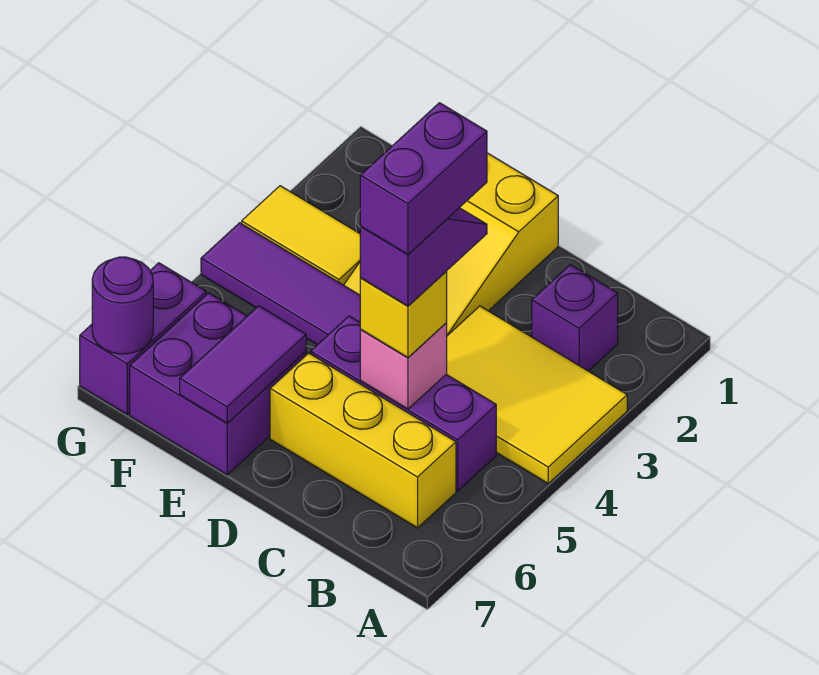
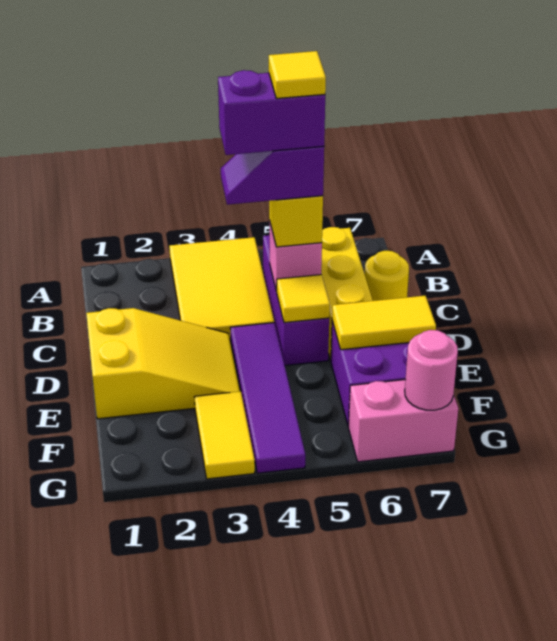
purple brick B2 level 1 -> none
none -> yellow tile C5 level 6
none -> yellow round brick C7 level 1
none -> yellow tile D5 level 2
purple tile E6:E7 level 2 -> yellow tile E6:E7 level 2
purple brick G6:G7 level 1 -> pink brick G6:G7 level 1
purple round brick G7 level 2 -> pink round brick G7 level 2

